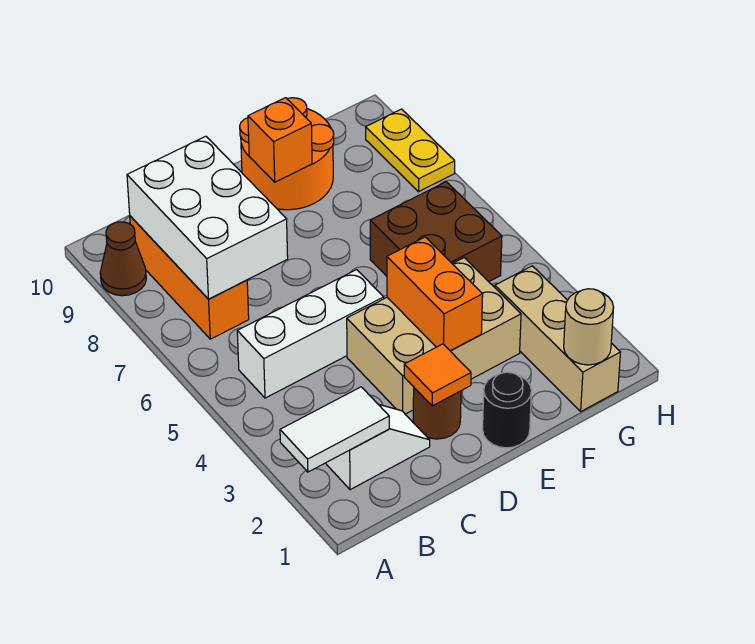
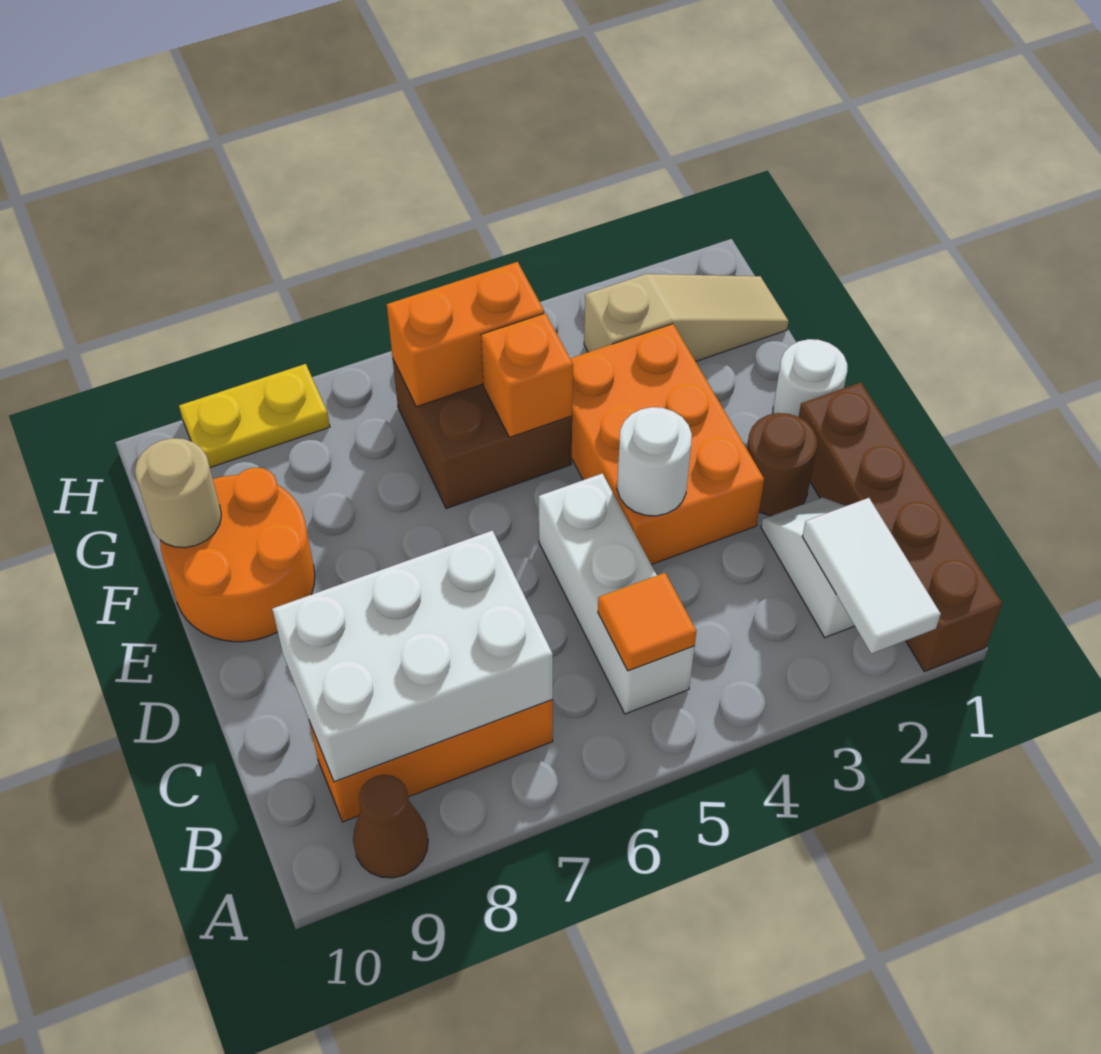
none -> brown brick A1:D1 level 1
orange tile D2 level 2 -> orange tile B5 level 2
tan brick D3:F4 level 1 -> orange brick D3:F4 level 1
none -> white round brick D4 level 2
black round brick E1 level 1 -> white round brick E1 level 1
orange brick E3:E4 level 2 -> orange brick G5:G6 level 2
orange brick E9 level 2 -> orange brick F5 level 2
tan brick G1:G3 level 1 -> tan slope G1:G3 level 1 top 3
tan round brick G1 level 2 -> tan round brick F10 level 2

